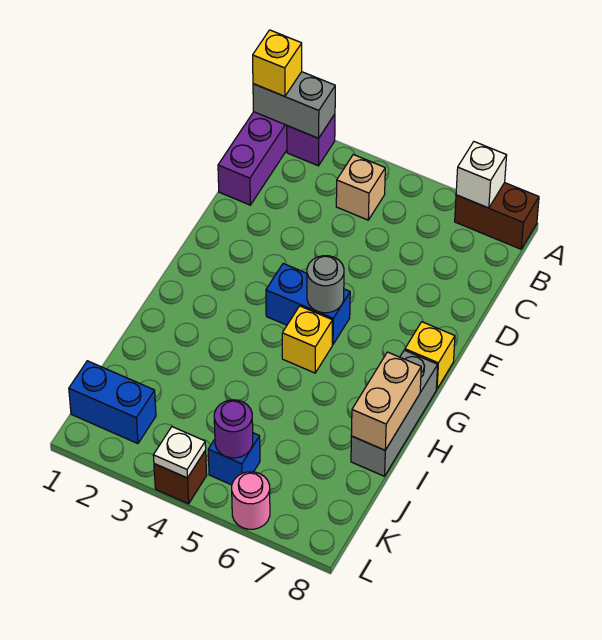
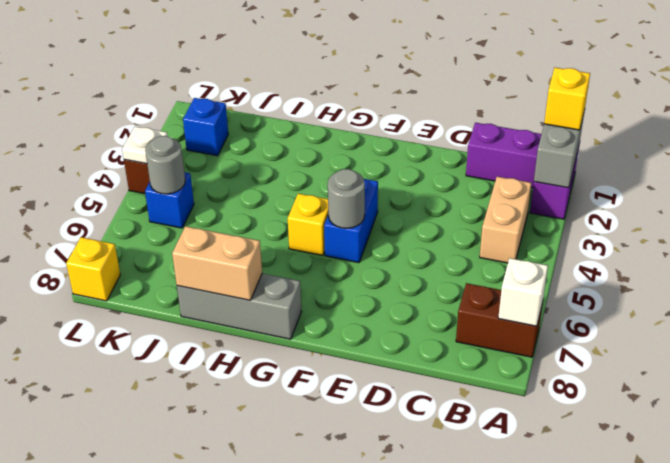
brown brick A7:A8 level 1 -> brown brick A7:B7 level 1
tan brick B4 level 1 -> tan brick B3:B4 level 1
yellow brick F8 level 1 -> yellow brick L8 level 1
blue brick K1:K2 level 1 -> blue brick K2 level 1
purple round brick K5 level 2 -> grey round brick K5 level 2
pink round brick L6 level 1 -> none

